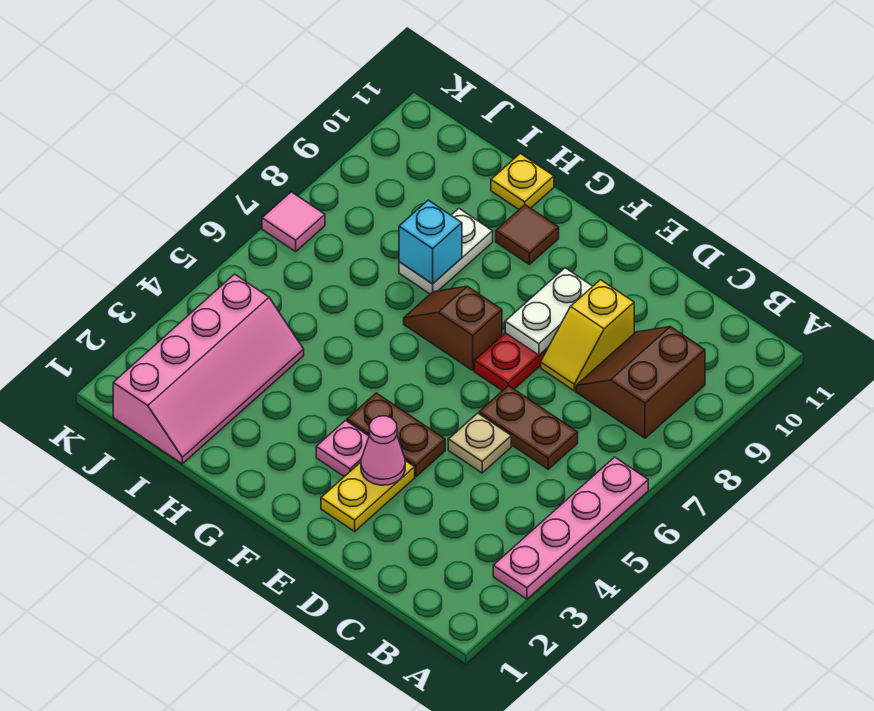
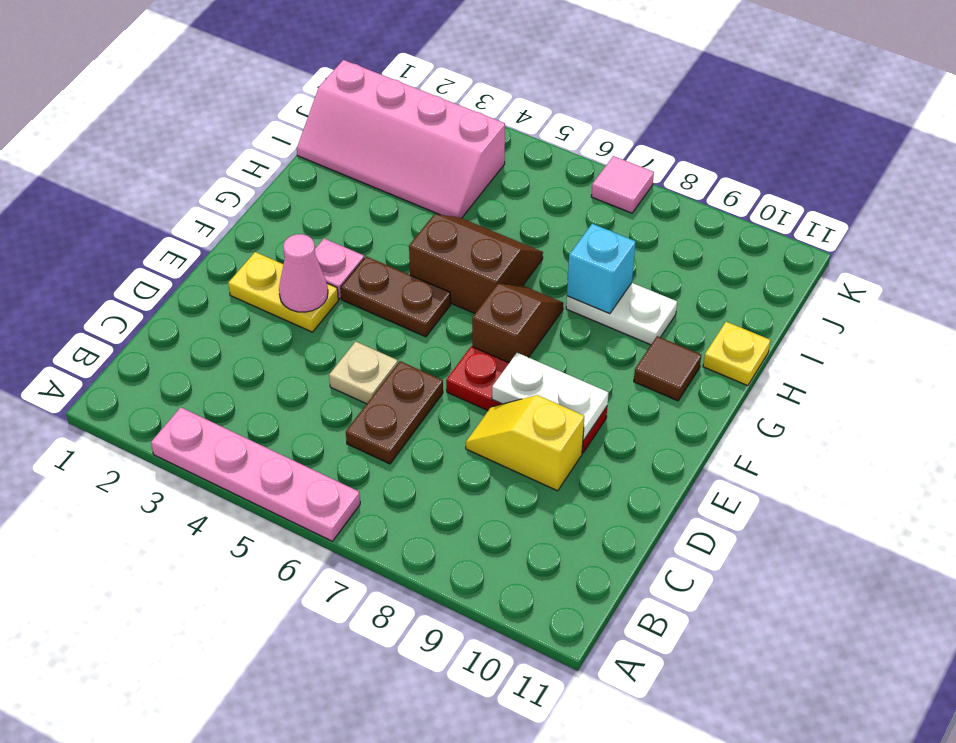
brown slope B8:C9 level 1 top B -> brown slope G5:H6 level 1 top G
brown plate E4:F4 level 1 -> brown plate F4:F5 level 1

